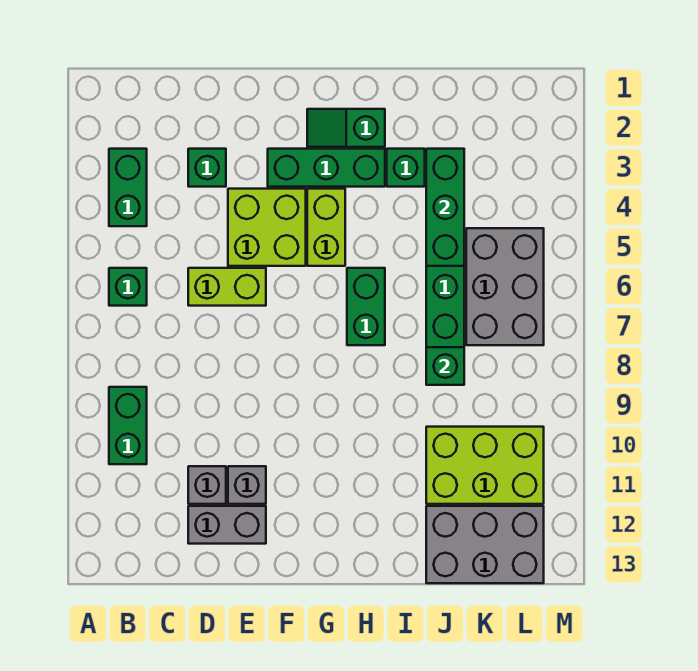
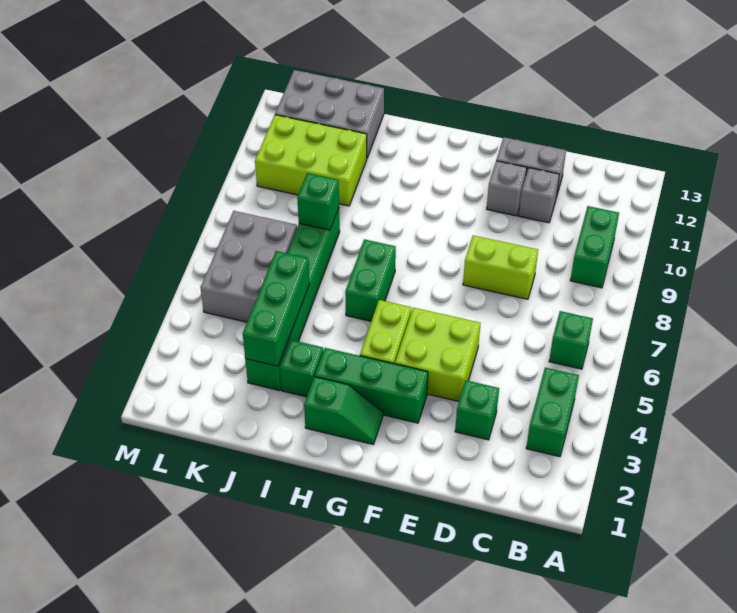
lime brick D6:E6 level 1 -> lime brick D8:E8 level 1

